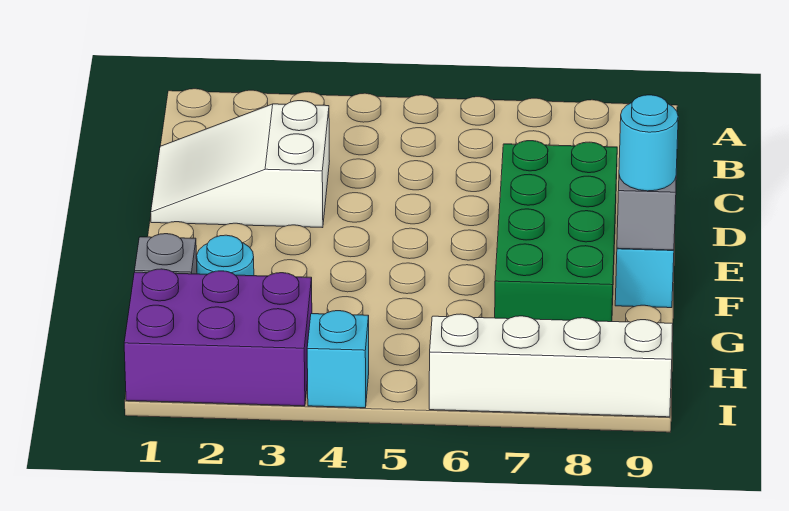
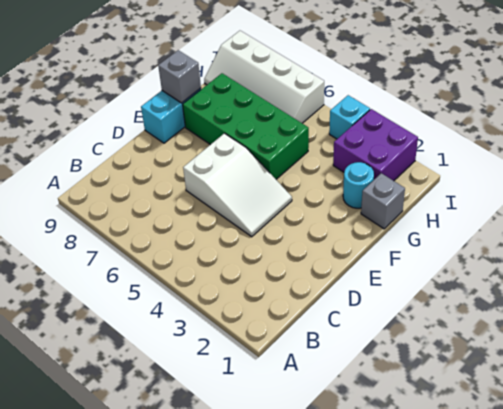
white slope C1:D3 level 1 top 3 -> white slope D4:E6 level 1 top 6
green brick D7:G8 level 1 -> green brick F5:G8 level 1
cyan round brick F9 level 3 -> none
purple brick H1:I3 level 1 -> purple brick H2:I3 level 1

